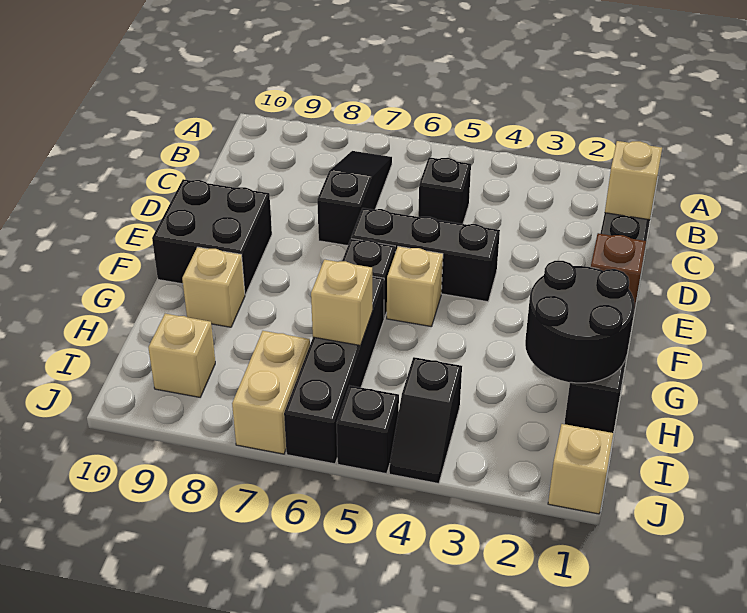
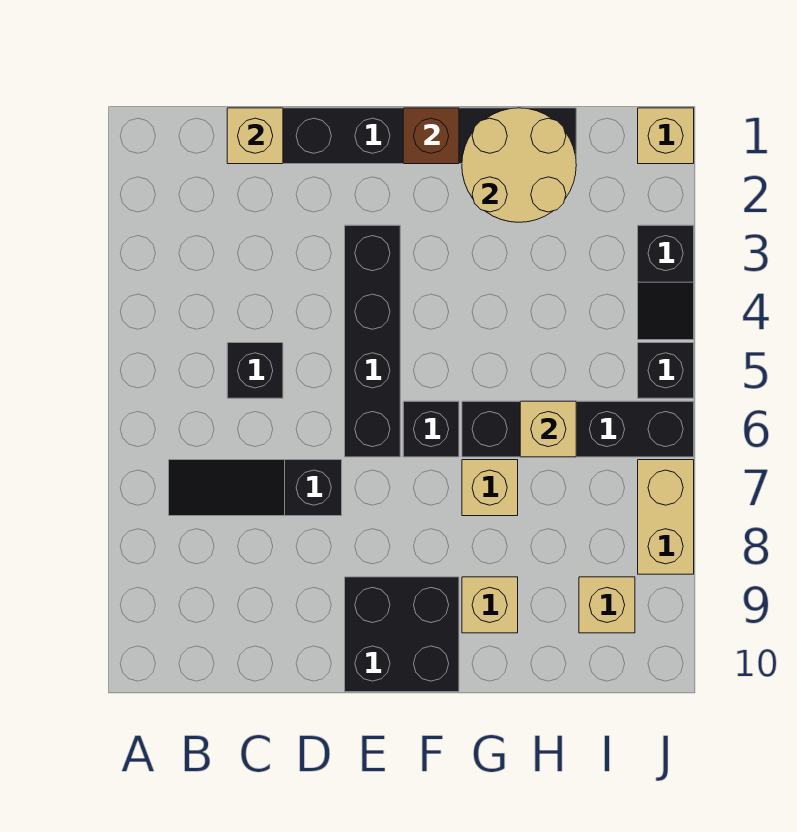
black brick E4:E6 level 1 -> black brick E3:E6 level 1
tan brick F5 level 1 -> tan brick G7 level 1
black round brick G1:H2 level 2 -> tan round brick G1:H2 level 2
black slope I4:J4 level 1 top I -> black slope J3:J4 level 1 top 3
tan brick I7:J7 level 1 -> tan brick J7:J8 level 1

